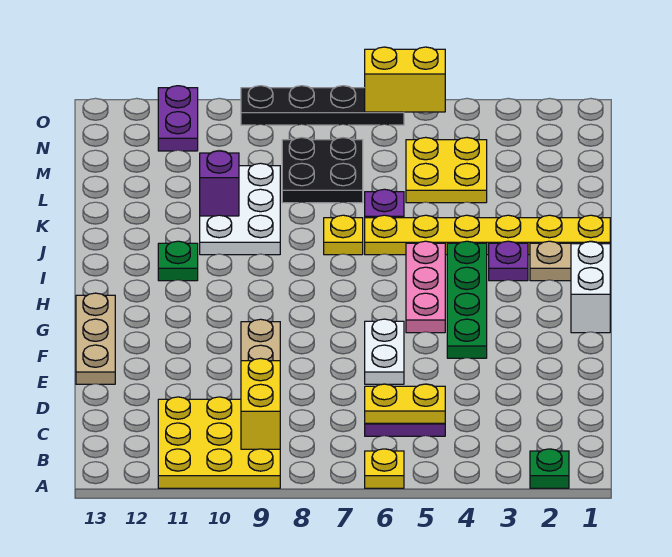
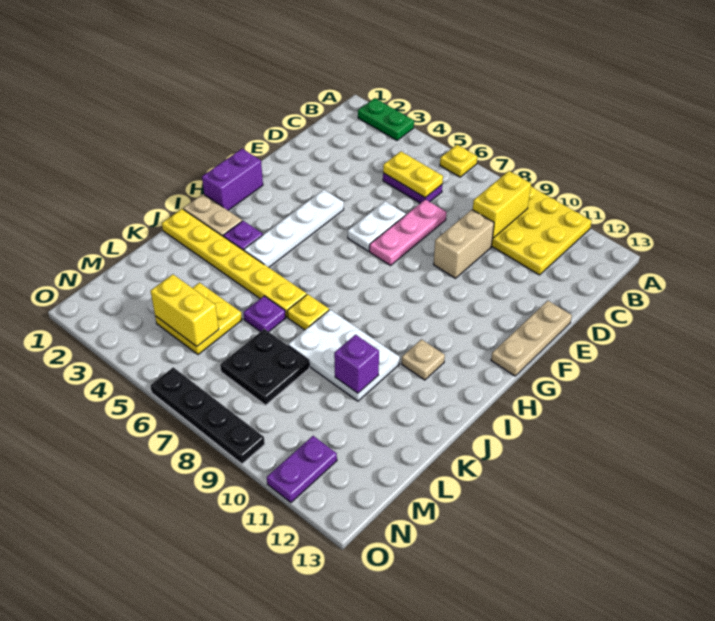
green plate A2 level 1 -> green plate A2:A3 level 1
green plate F4:I4 level 1 -> white plate F4:I4 level 1
white brick G1:H1 level 1 -> purple brick G1:H1 level 1
pink plate G5:I5 level 1 -> pink plate D7:F7 level 1
green plate I11 level 1 -> tan plate I11 level 1
white plate J9:L10 level 1 -> white plate J8:K10 level 1
yellow brick O5:O6 level 2 -> yellow brick M4:M5 level 2

